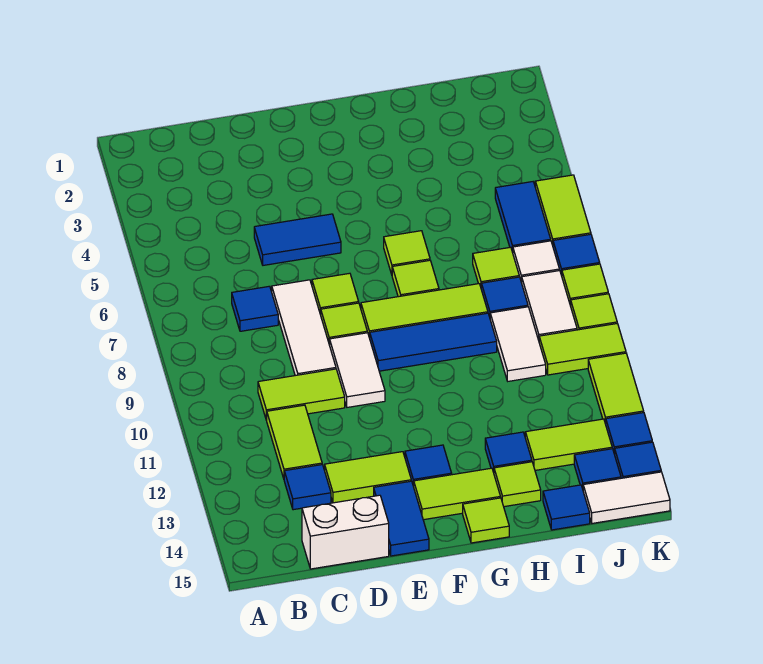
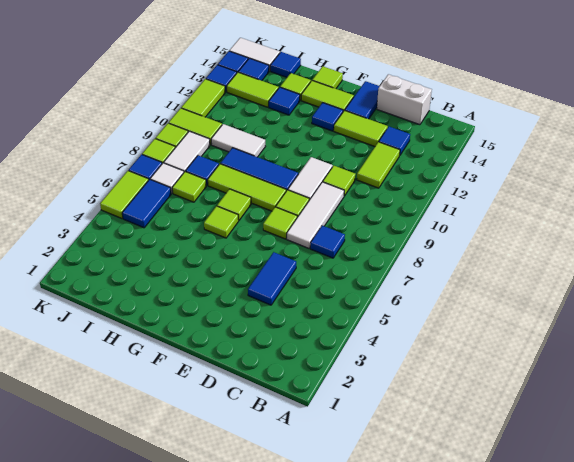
lime tile C10:D10 level 1 -> lime tile D10 level 1
blue tile D5:E5 level 1 -> blue tile D4:D5 level 1
white tile I9:I10 level 1 -> white tile H10:I10 level 1

